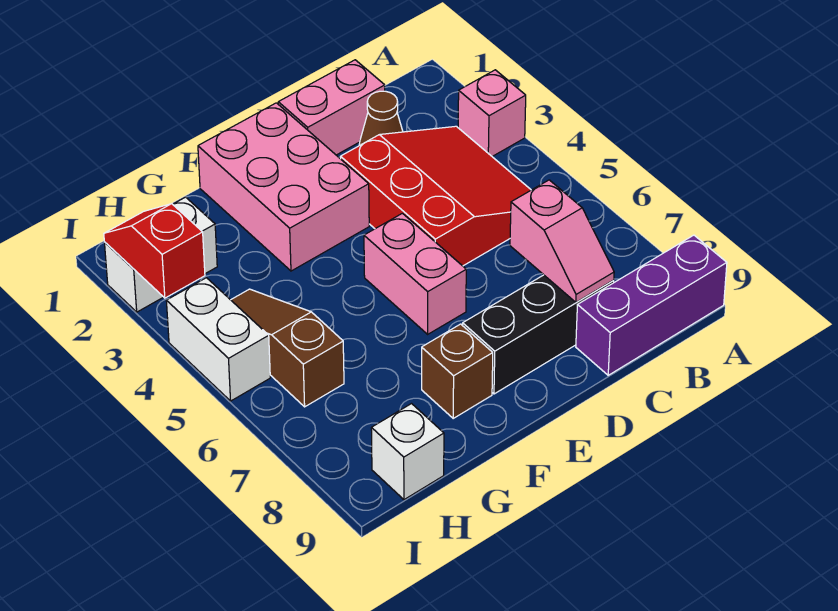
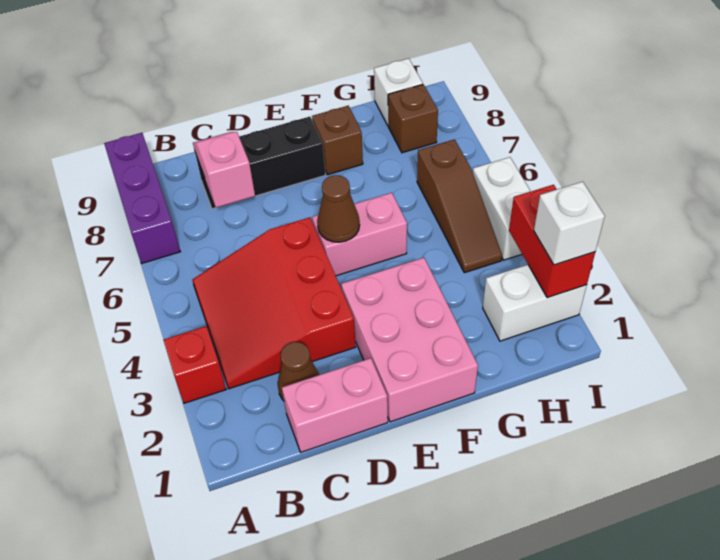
pink brick A3 level 1 -> red brick A3 level 1
purple brick A9:C9 level 1 -> purple brick A7:A9 level 1
pink brick E5:E6 level 1 -> pink brick E5:F5 level 1
none -> brown cone E5 level 2
none -> brown brick H8 level 1
red slope I2:I3 level 2 top 3 -> red brick I2:I3 level 2
none -> white brick I2 level 3

